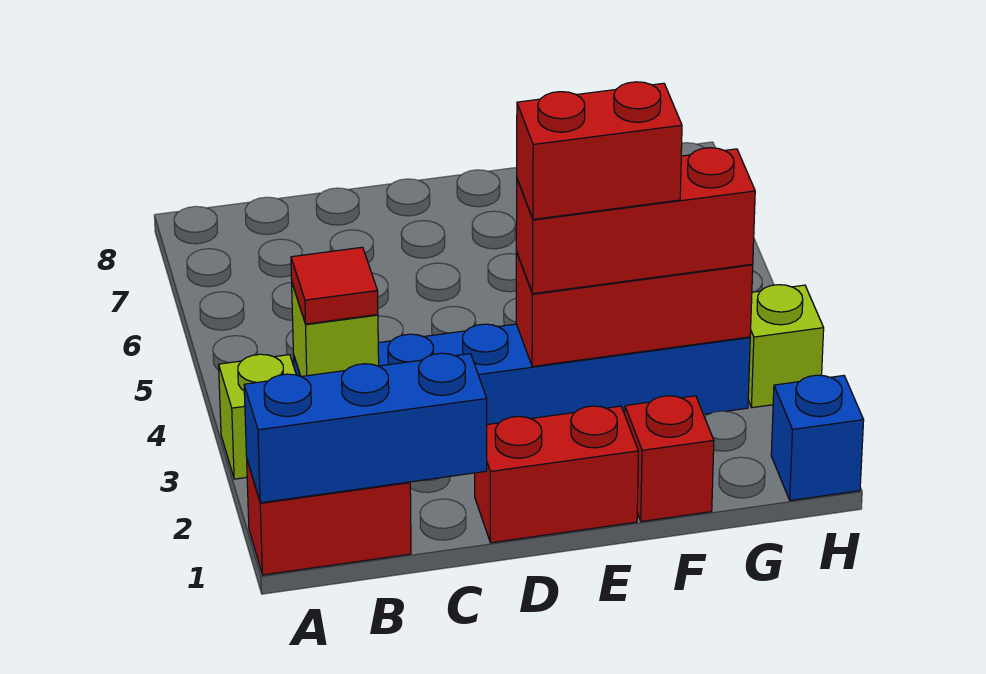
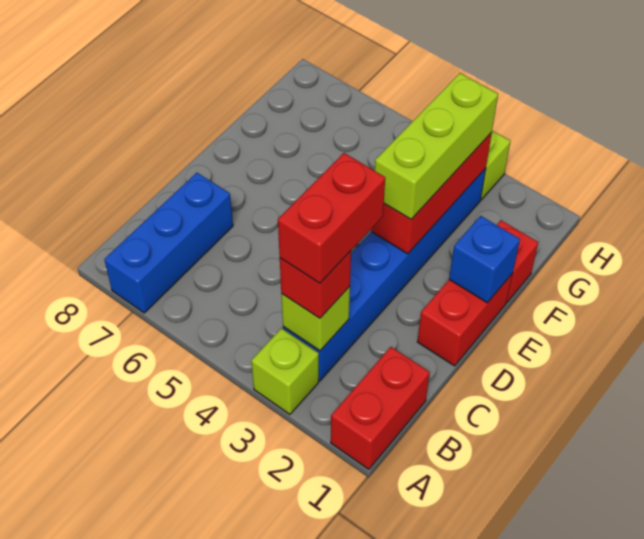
blue brick A1:C1 level 2 -> blue brick A7:C7 level 1
red tile B3 level 3 -> red brick B3 level 3
red brick E3:G3 level 3 -> lime brick E3:G3 level 3
red brick E3:F3 level 4 -> red brick B3:C3 level 4
blue brick H1 level 1 -> blue brick E1 level 2

